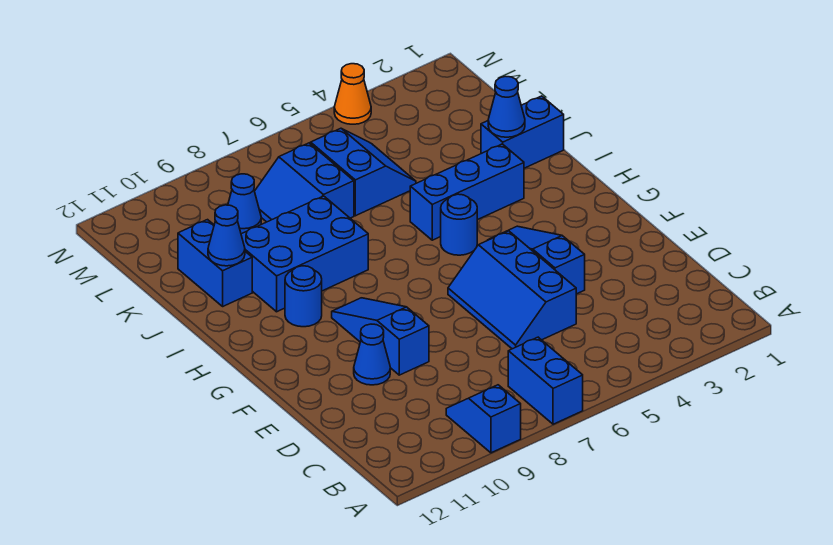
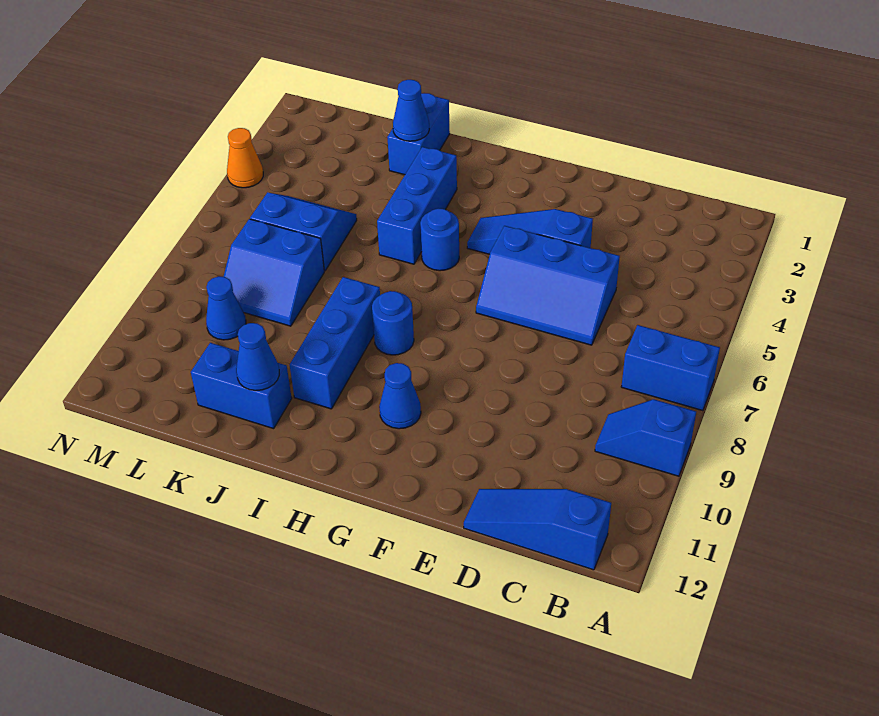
blue slope E9:G9 level 1 top E -> blue slope B12:D12 level 1 top B
blue cone E10 level 1 -> blue cone G10 level 1
blue round brick H10 level 1 -> blue round brick H8 level 1
blue brick I8:J10 level 1 -> blue brick I8:I10 level 1

